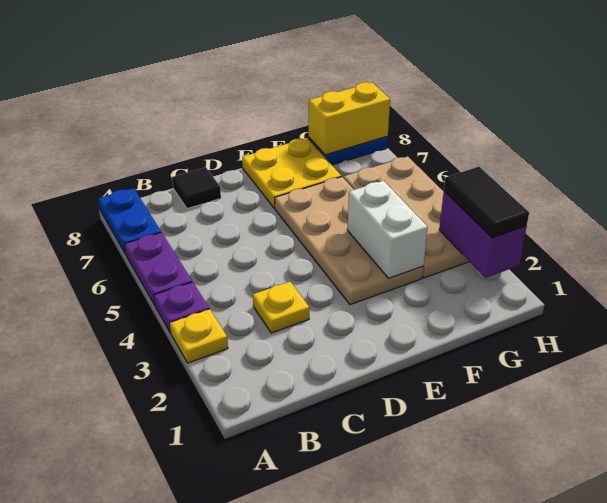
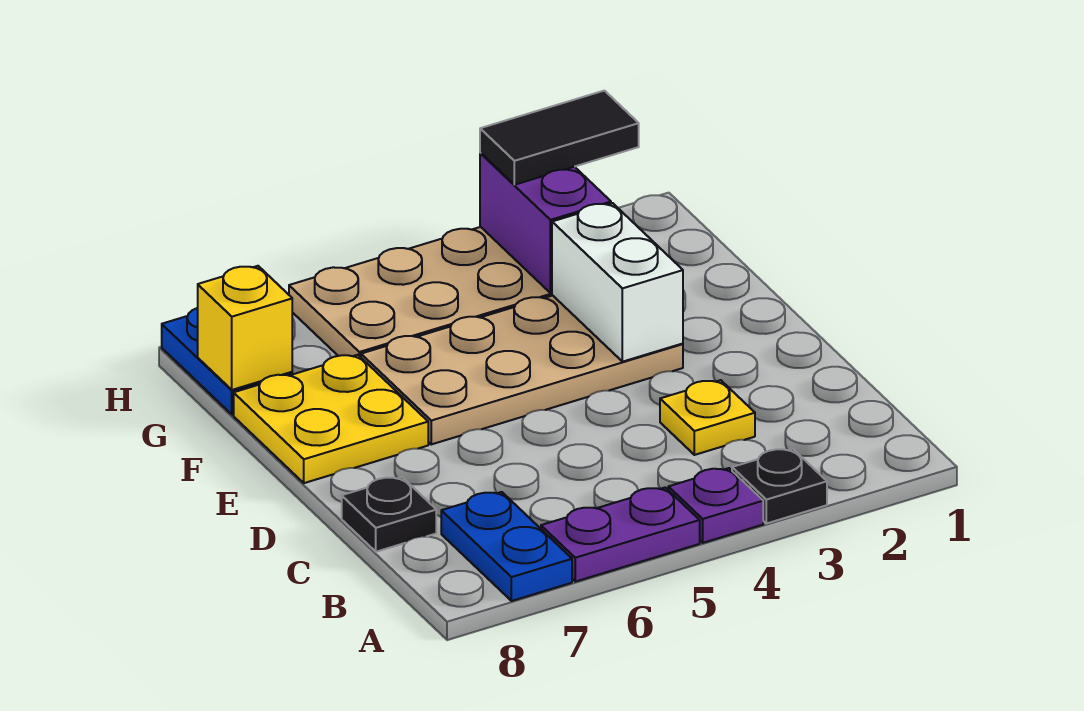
yellow plate A3 level 1 -> black plate A3 level 1
blue plate A7:A8 level 1 -> blue plate A7:B7 level 1
black tile C8 level 1 -> black plate C8 level 1
white brick F3:F4 level 2 -> white brick E3:F3 level 2
yellow brick G8:H8 level 2 -> yellow brick G8 level 2
purple brick H2:H3 level 2 -> purple brick G3:H3 level 2

